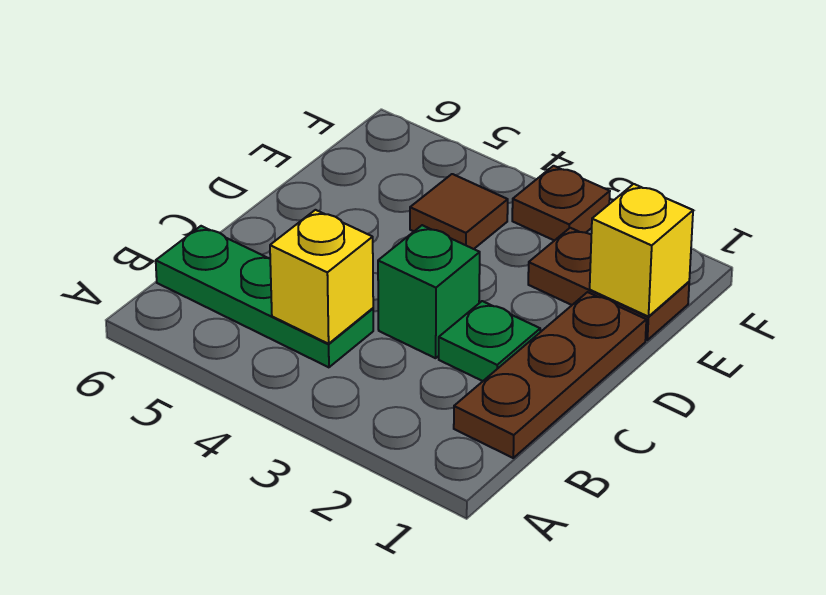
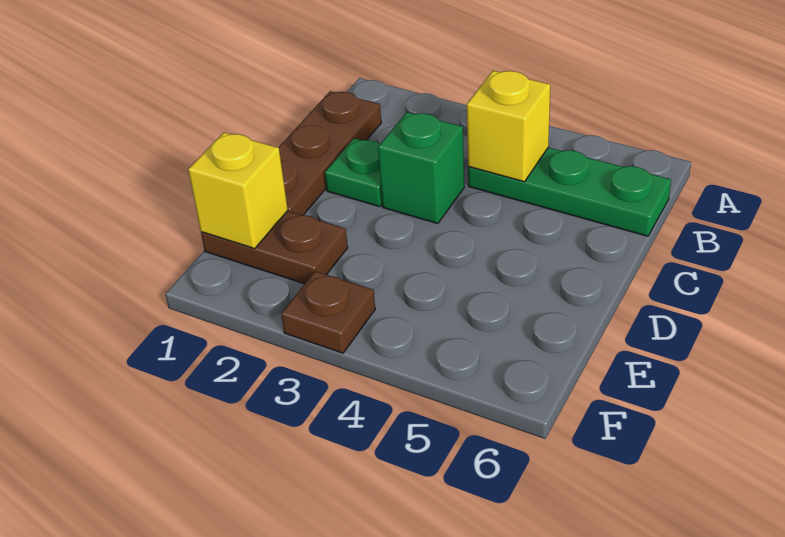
brown tile E4 level 1 -> none

